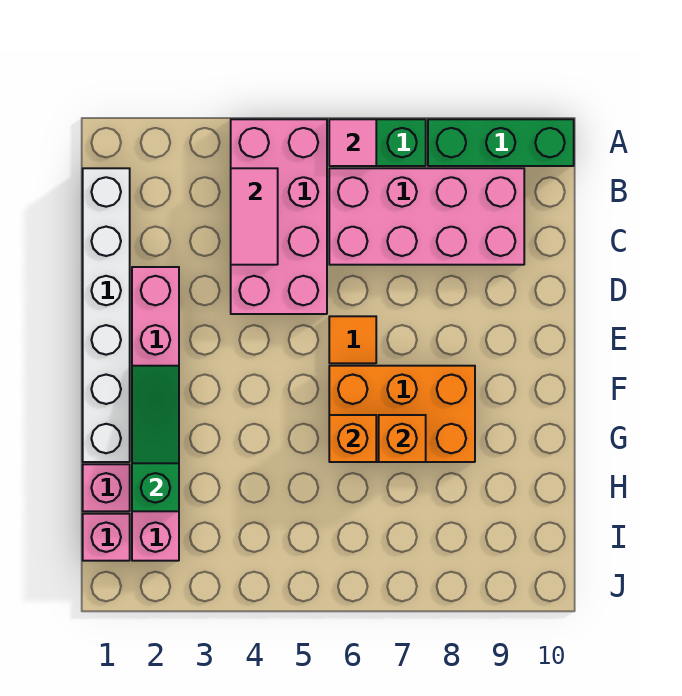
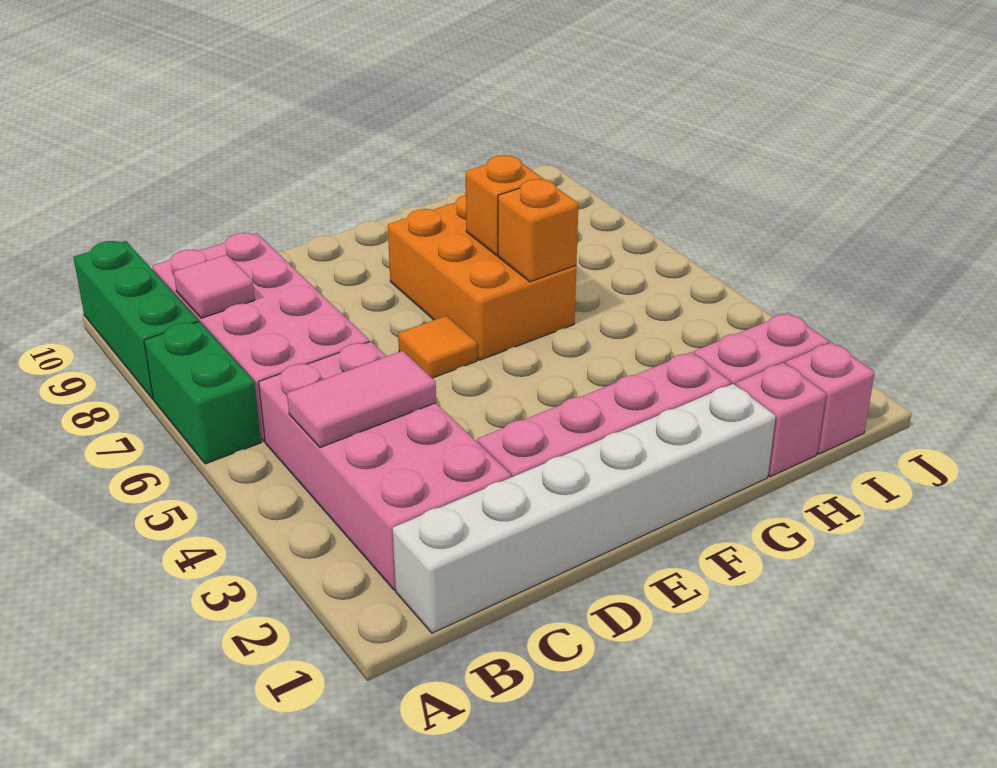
pink brick A4:D5 level 1 -> pink brick B2:C5 level 1
pink tile A6 level 2 -> pink tile B8 level 2
green slope F2:H2 level 2 top H -> none

